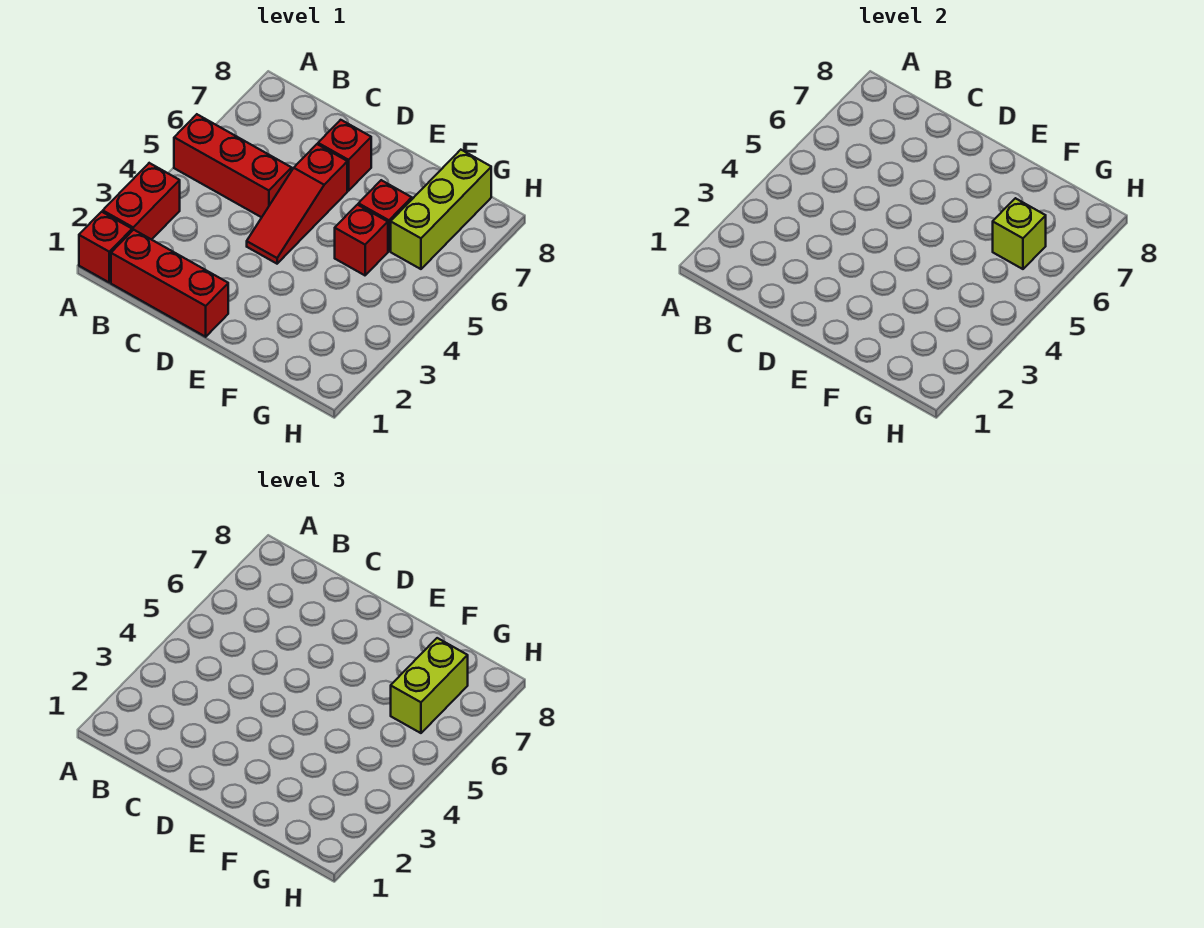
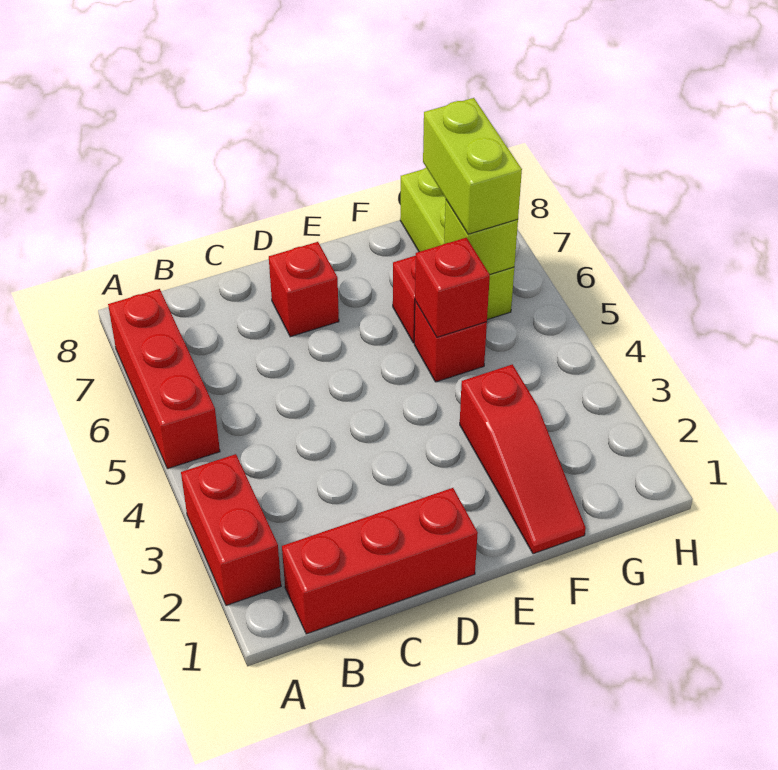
red brick A1 level 1 -> red brick F5 level 2
red brick A5:C5 level 1 -> red brick A5:A7 level 1
red slope D4:D6 level 1 top 6 -> red slope F1:F3 level 1 top 3

